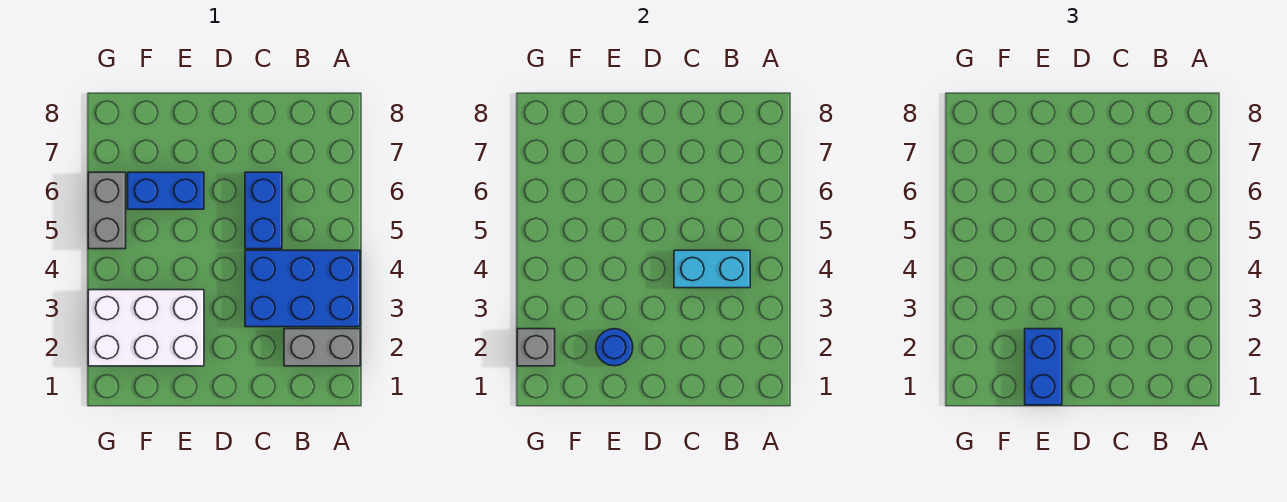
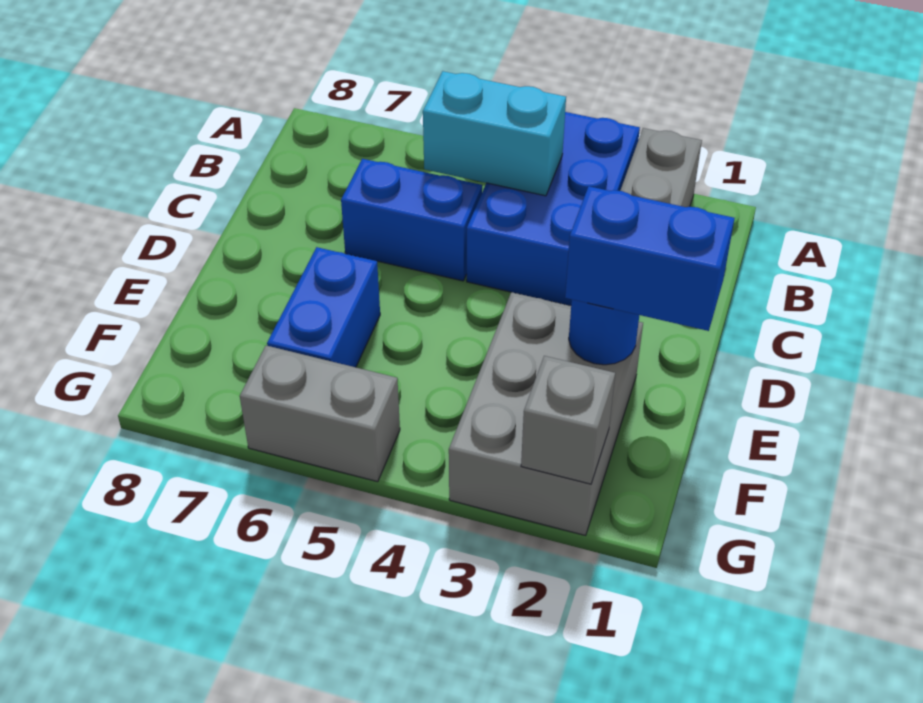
cyan brick B4:C4 level 2 -> cyan brick B4:B5 level 2
white brick E2:G3 level 1 -> grey brick E2:G3 level 1

